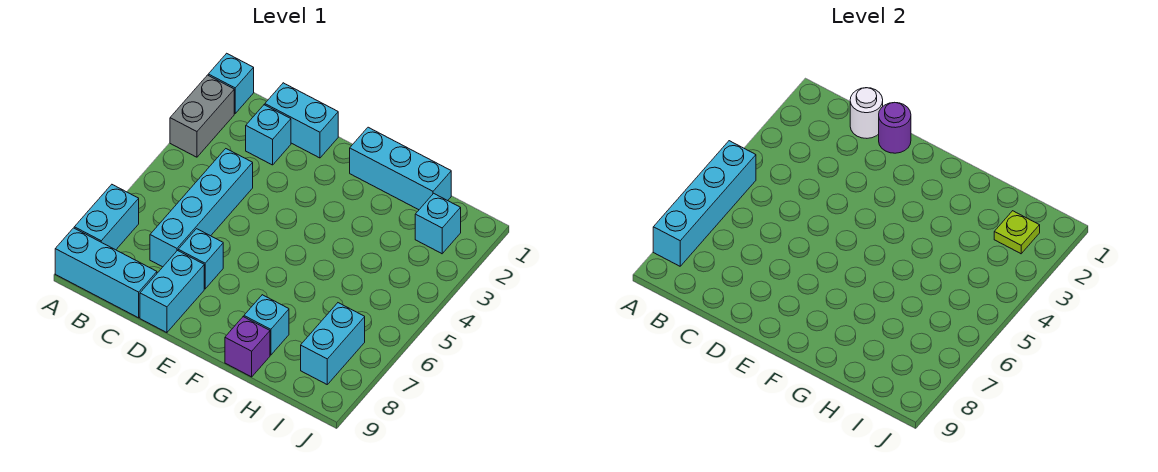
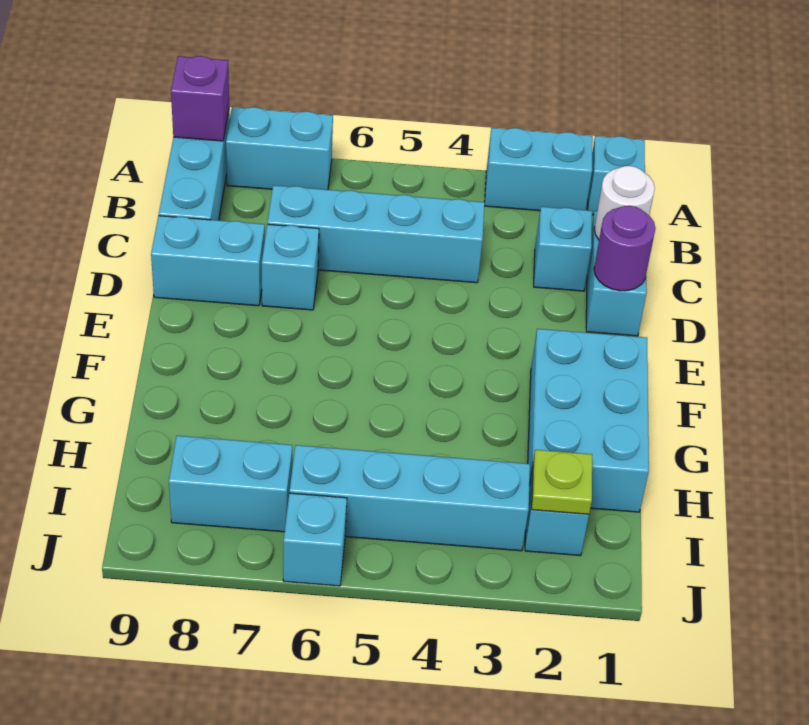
grey brick A2:A3 level 1 -> cyan brick A2:A3 level 1
cyan brick A5:A8 level 2 -> cyan brick I3:I6 level 1
cyan brick F1:H1 level 1 -> cyan brick F1:H2 level 1
cyan brick G8 level 1 -> cyan brick J6 level 1
purple brick G9 level 1 -> purple brick A9 level 2

